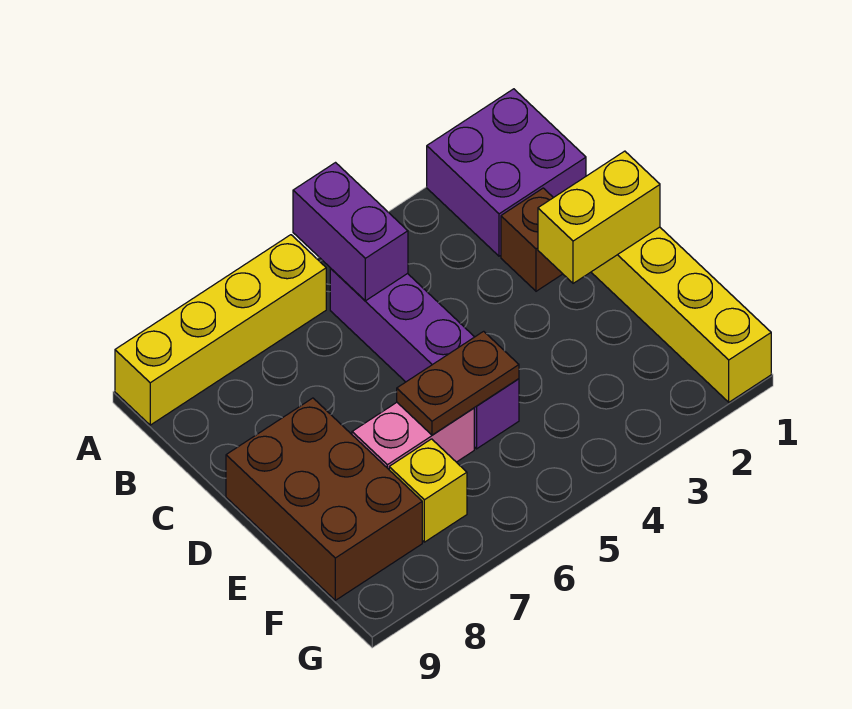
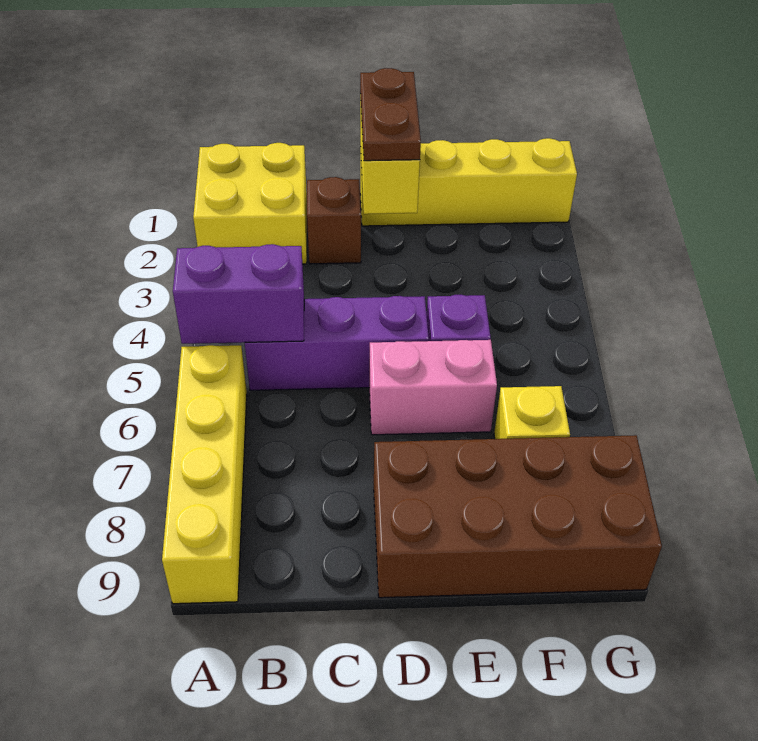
purple brick A1:B2 level 1 -> yellow brick A1:B2 level 1
brown brick D8:F9 level 1 -> brown brick D8:G9 level 1
brown plate E5:E6 level 2 -> brown plate D1:D2 level 3
pink brick E6:E7 level 1 -> pink brick D6:E6 level 1

